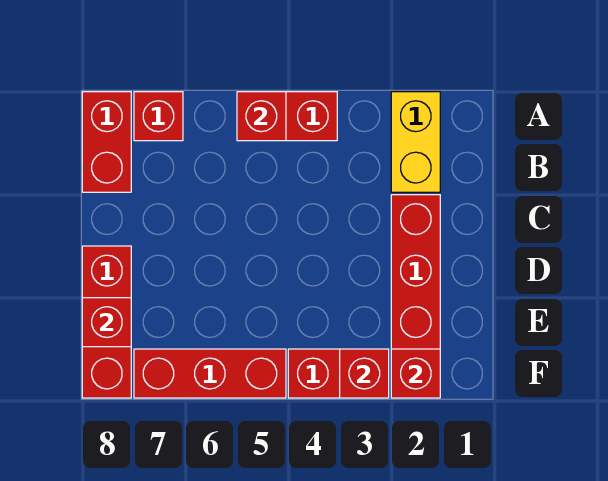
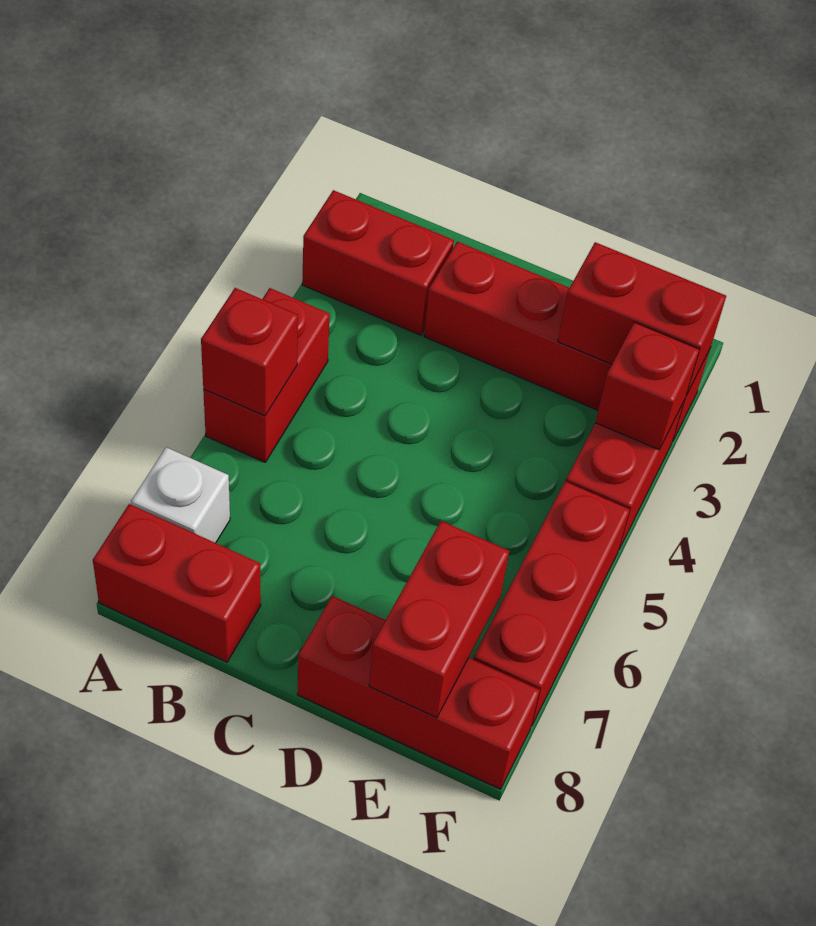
yellow brick A2:B2 level 1 -> red brick A2:B2 level 1
red brick A7 level 1 -> white brick A7 level 1
red brick E8 level 2 -> red brick E7:E8 level 2
red brick F2 level 2 -> red brick E2:F2 level 2

